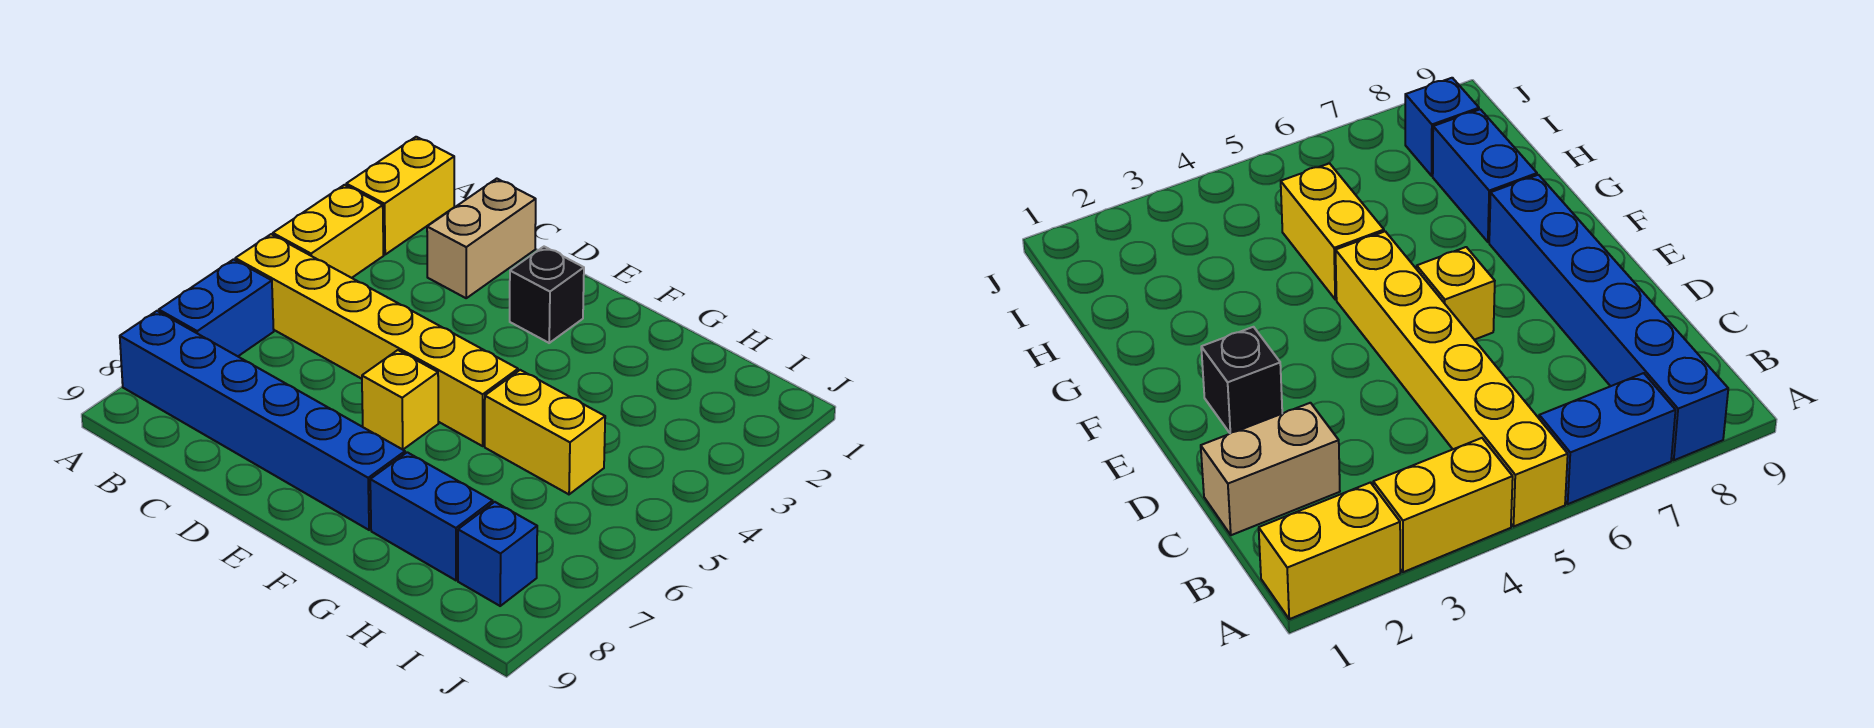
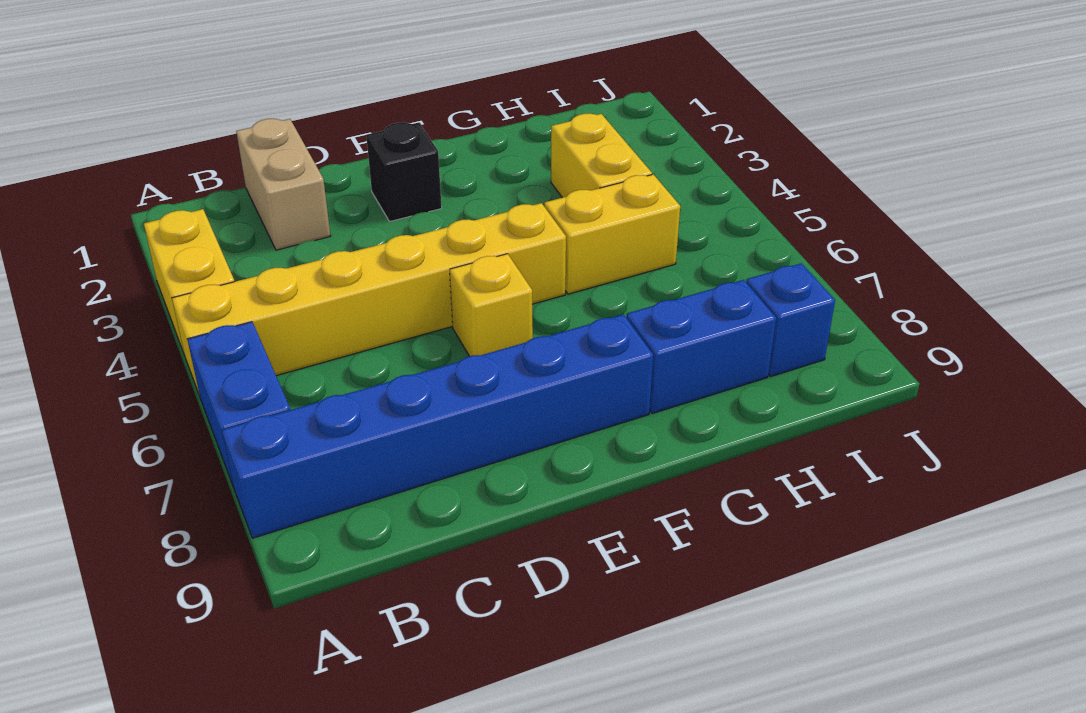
yellow brick A1:A2 level 1 -> yellow brick H3:H4 level 1

